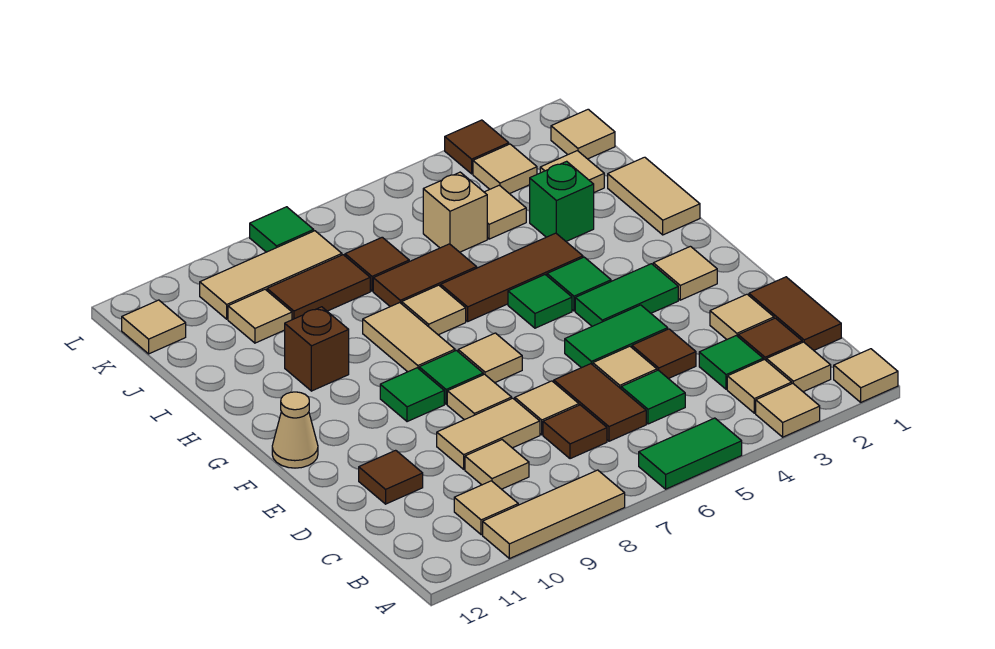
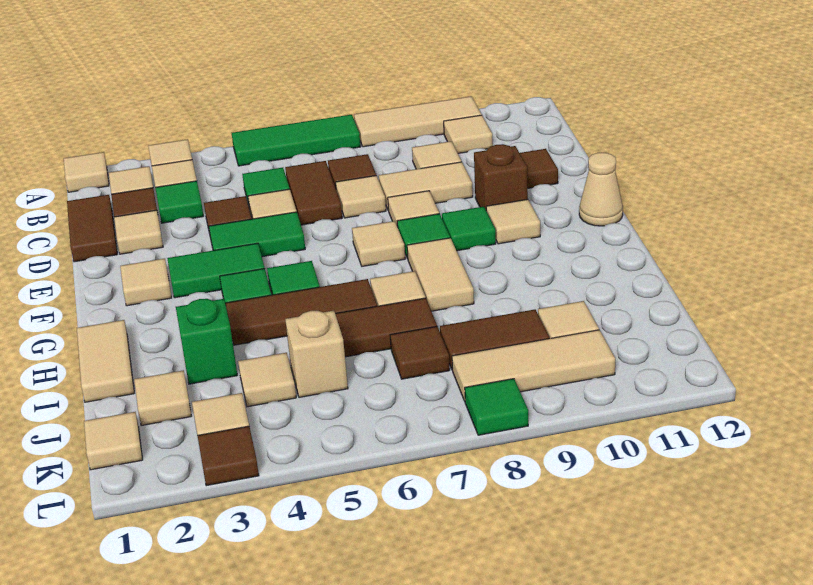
green tile A5:A6 level 1 -> green tile A5:A7 level 1
brown brick H10 level 1 -> brown brick E10 level 1
tan tile K12 level 1 -> tan tile F10 level 1

